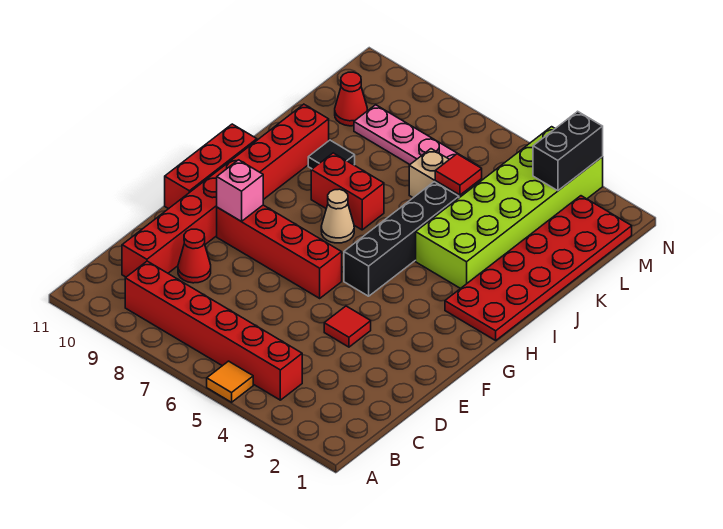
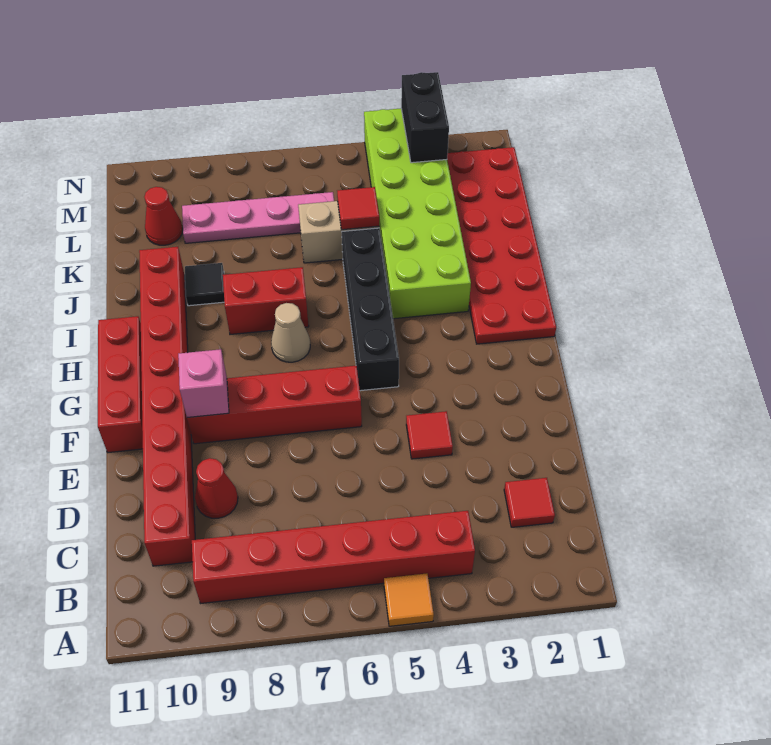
none -> red tile C2 level 1

